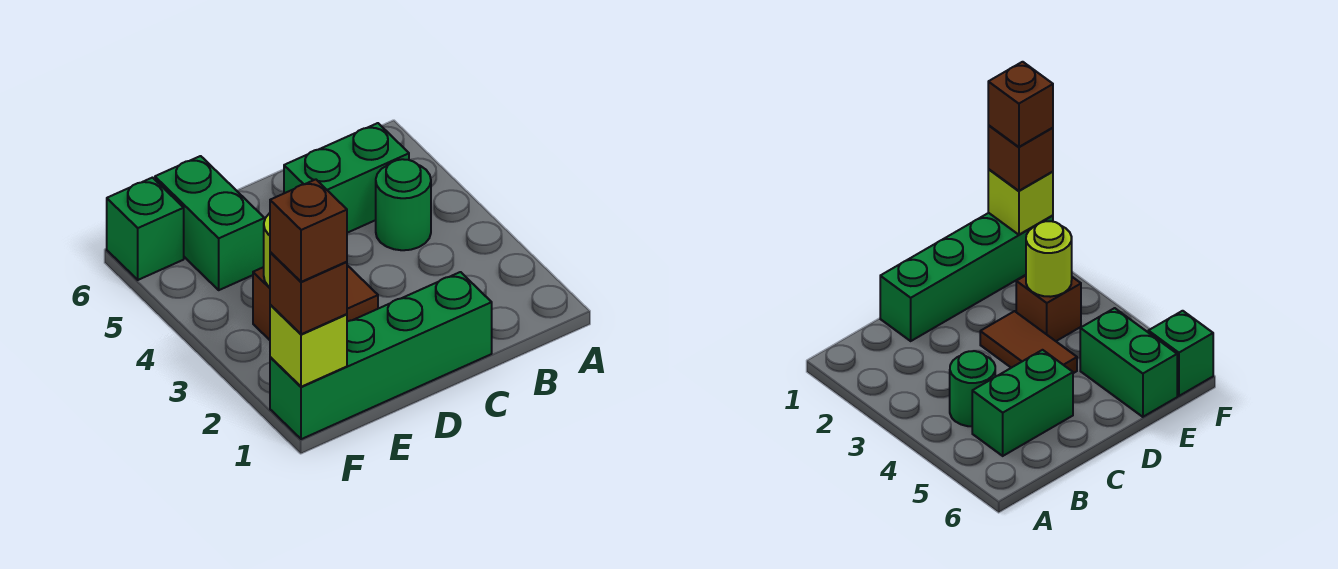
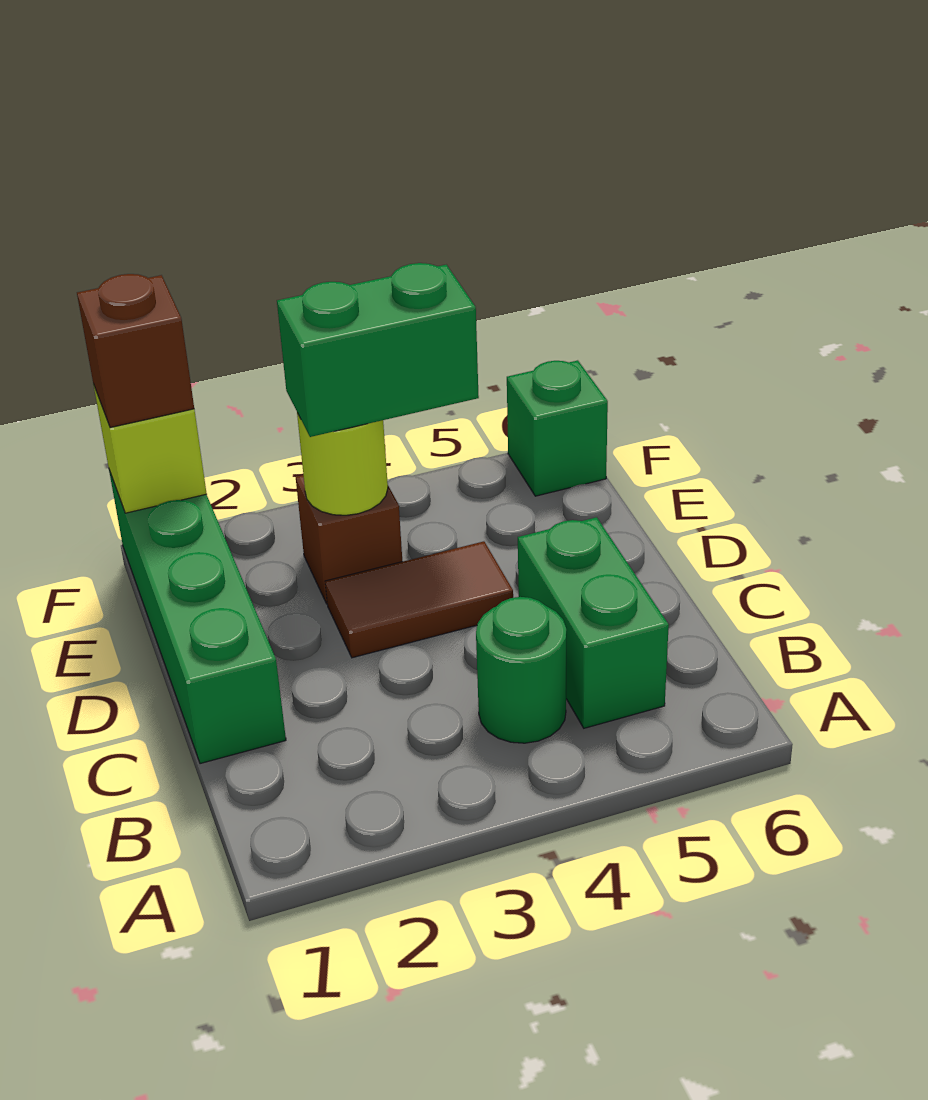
green brick E5:E6 level 1 -> green brick E3:E4 level 3
brown brick F1 level 4 -> none

